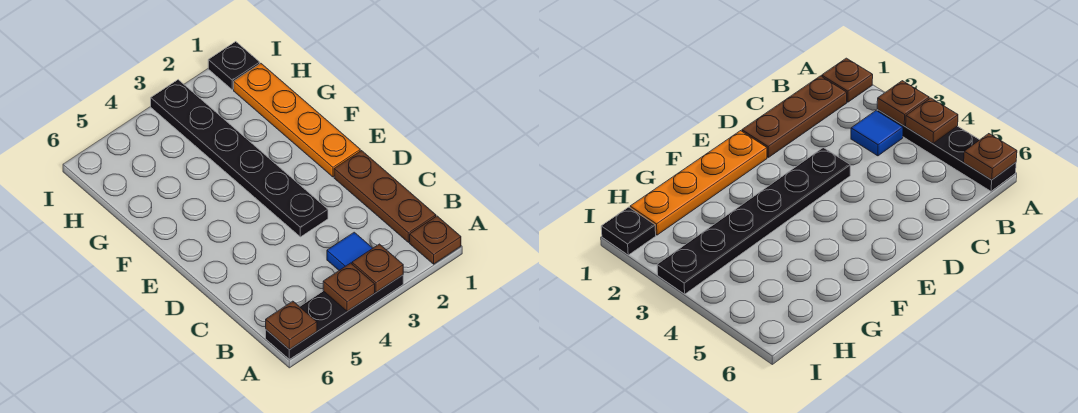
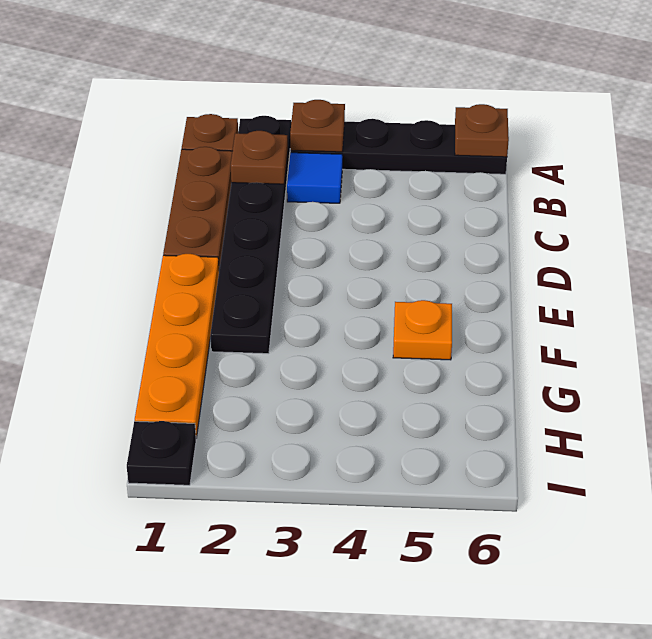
brown plate A4 level 2 -> brown plate B2 level 2
black plate D3:I3 level 1 -> black plate A2:F2 level 1
none -> orange plate F5 level 1

